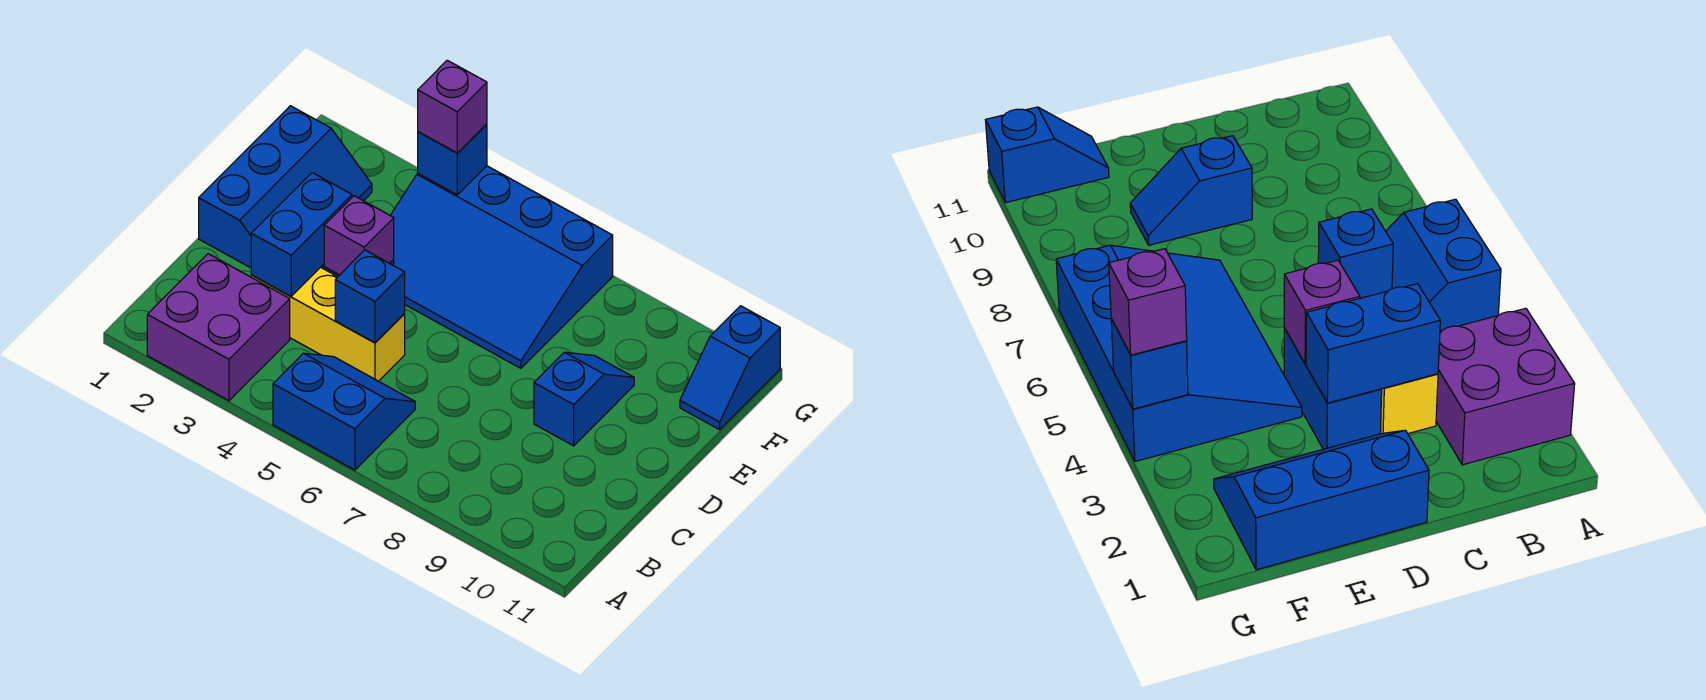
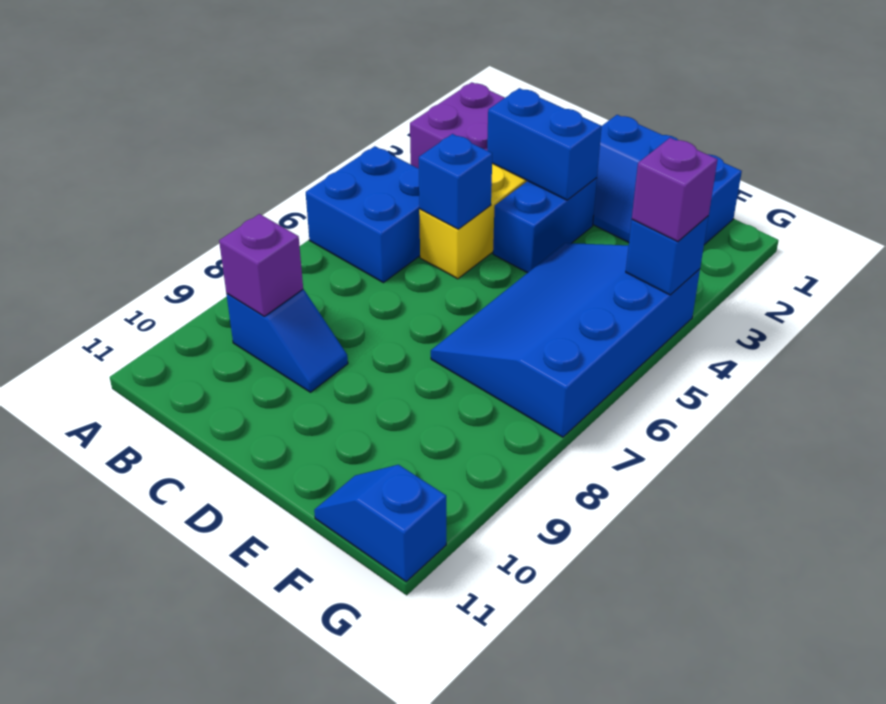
blue slope A5:B6 level 1 top A -> blue brick A5:B6 level 1
purple brick D4 level 2 -> purple brick B9 level 2
blue slope D9:E9 level 1 top D -> blue slope B9:C9 level 1 top B

